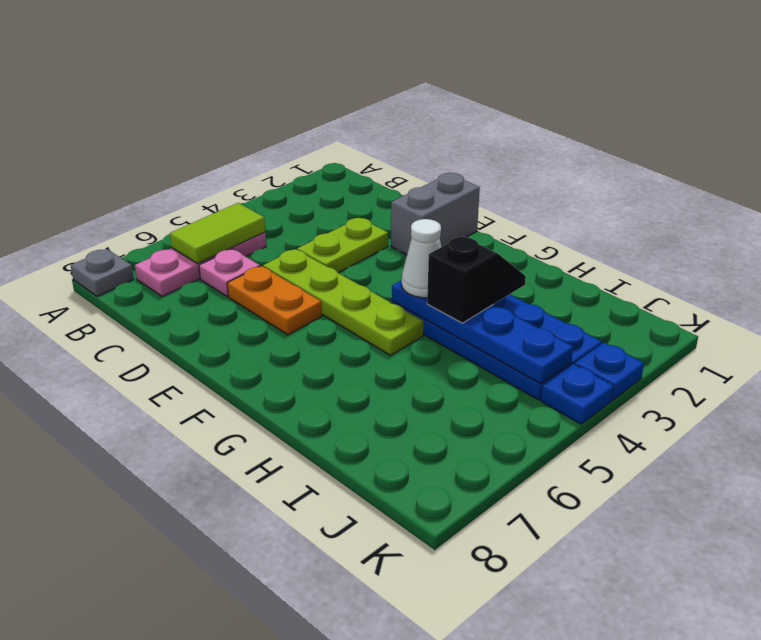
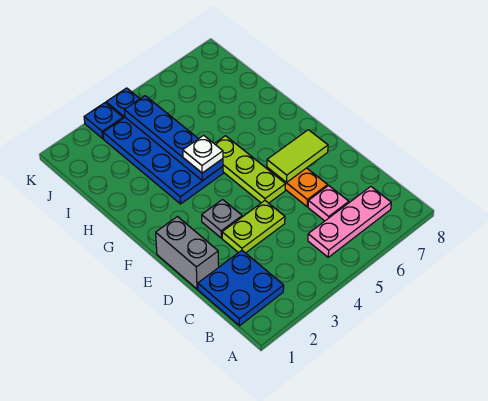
grey plate A8 level 1 -> grey plate E3 level 1
none -> blue plate B1:C2 level 1
lime tile B5:B6 level 2 -> lime tile E6:E7 level 2
lime plate D5:G5 level 1 -> lime plate E5:G5 level 1
grey brick E1:E2 level 1 -> grey brick D1:E1 level 1
white cone G4 level 3 -> white plate G4 level 3
black slope H3:H4 level 3 top 4 -> none

